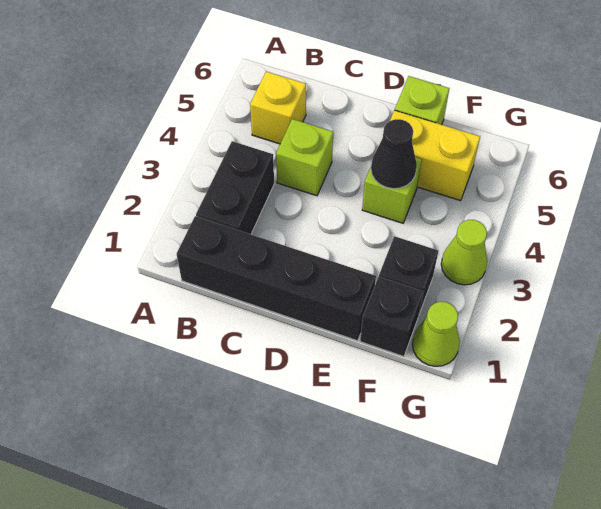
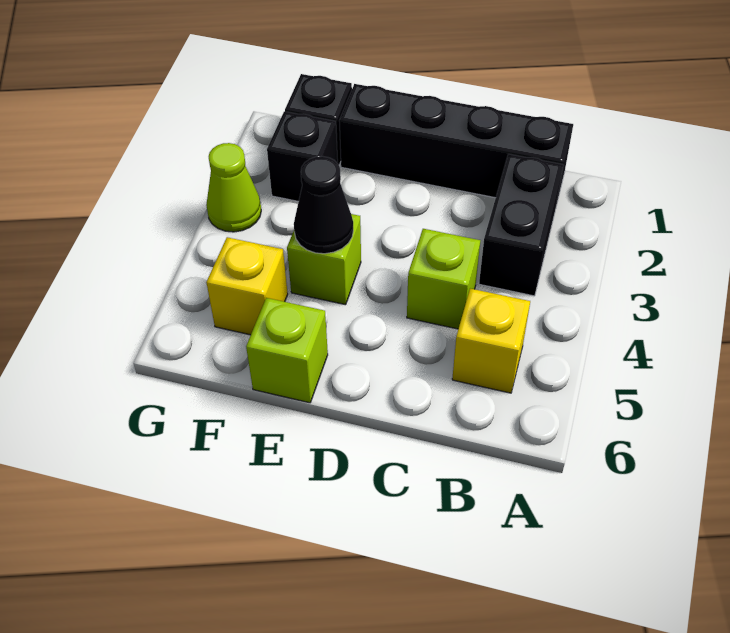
yellow brick E5:F5 level 1 -> yellow brick F5 level 1
lime cone G1 level 1 -> none

